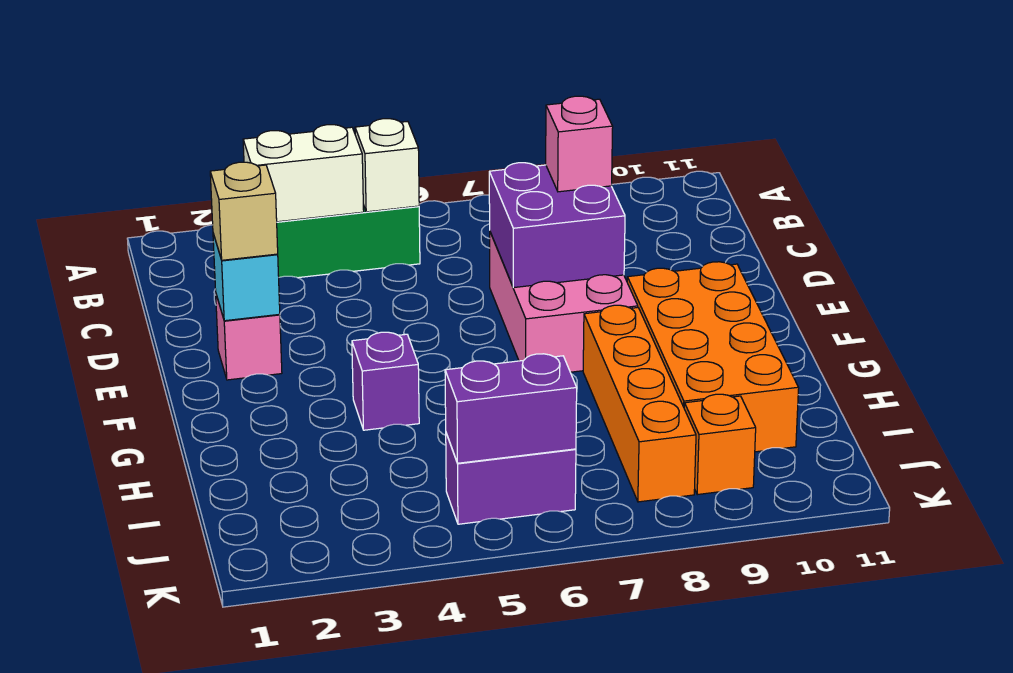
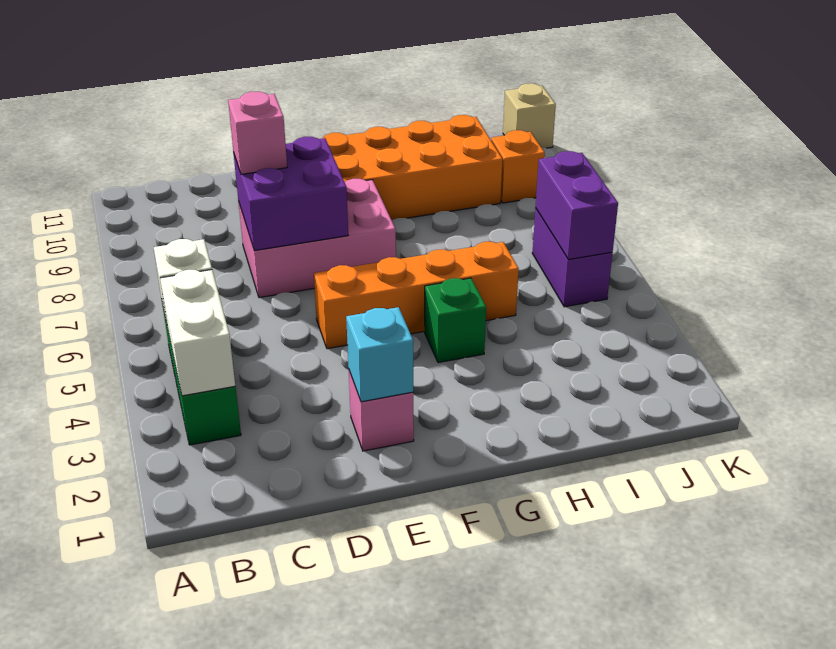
tan brick E2 level 3 -> tan brick K11 level 1
purple brick G4 level 1 -> green brick G4 level 1
orange brick G8:J8 level 1 -> orange brick E5:H5 level 1

